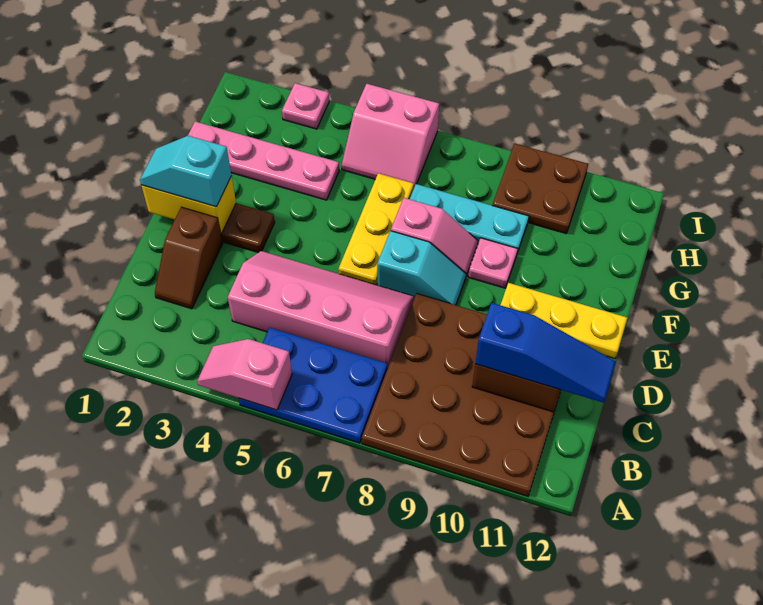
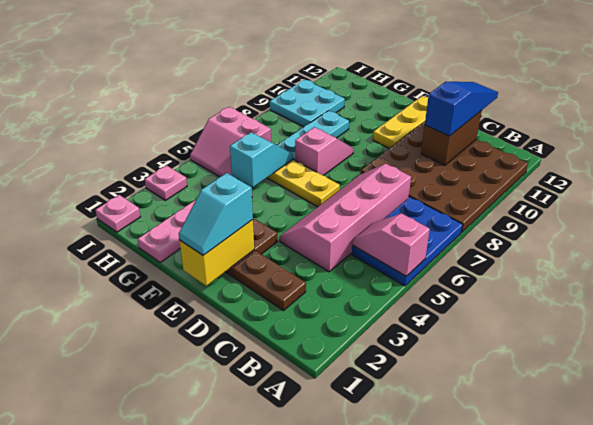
pink slope A4:A5 level 2 top 5 -> pink slope A5:B5 level 2 top A
brown slope C2:D2 level 1 top D -> brown plate C2:D2 level 1
cyan slope E7:E8 level 1 top 7 -> cyan slope G5:G6 level 2 top 5
pink plate F9 level 1 -> pink plate I1 level 1
pink slope H5:I6 level 1 top I -> pink slope H5:I6 level 1 top 6
brown plate H9:I10 level 1 -> cyan plate H9:I10 level 1

